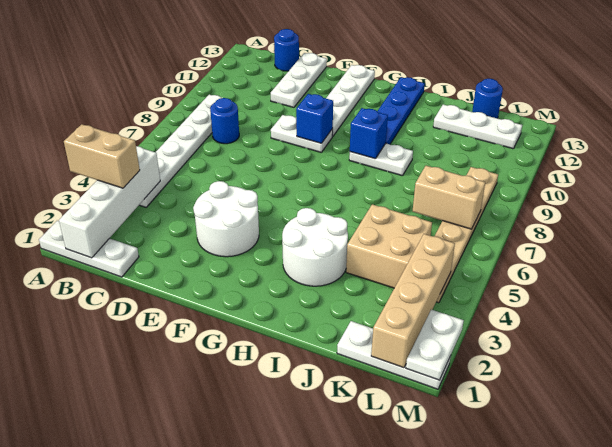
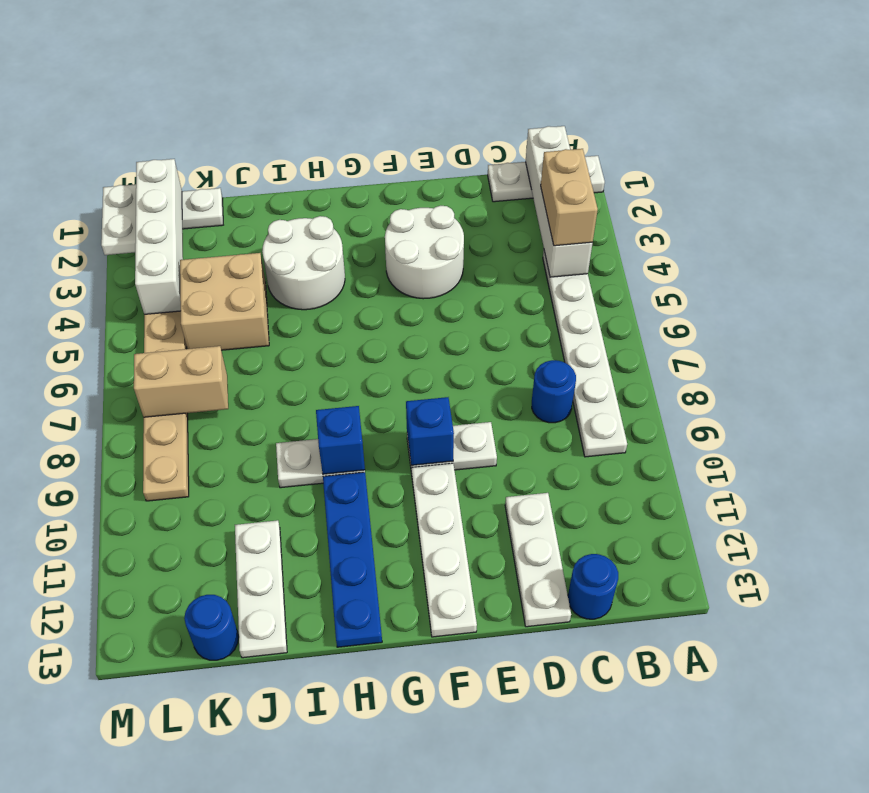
tan brick A3:B3 level 3 -> tan brick B3:B4 level 3
white plate J12:L12 level 1 -> white plate J11:J13 level 1
tan brick L1:L4 level 2 -> white brick L1:L4 level 2

